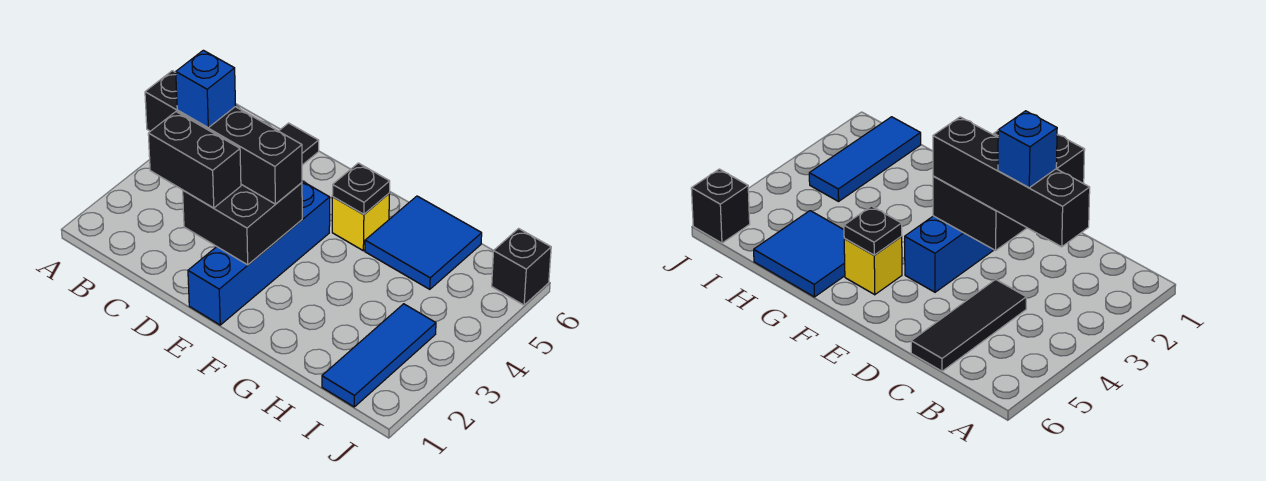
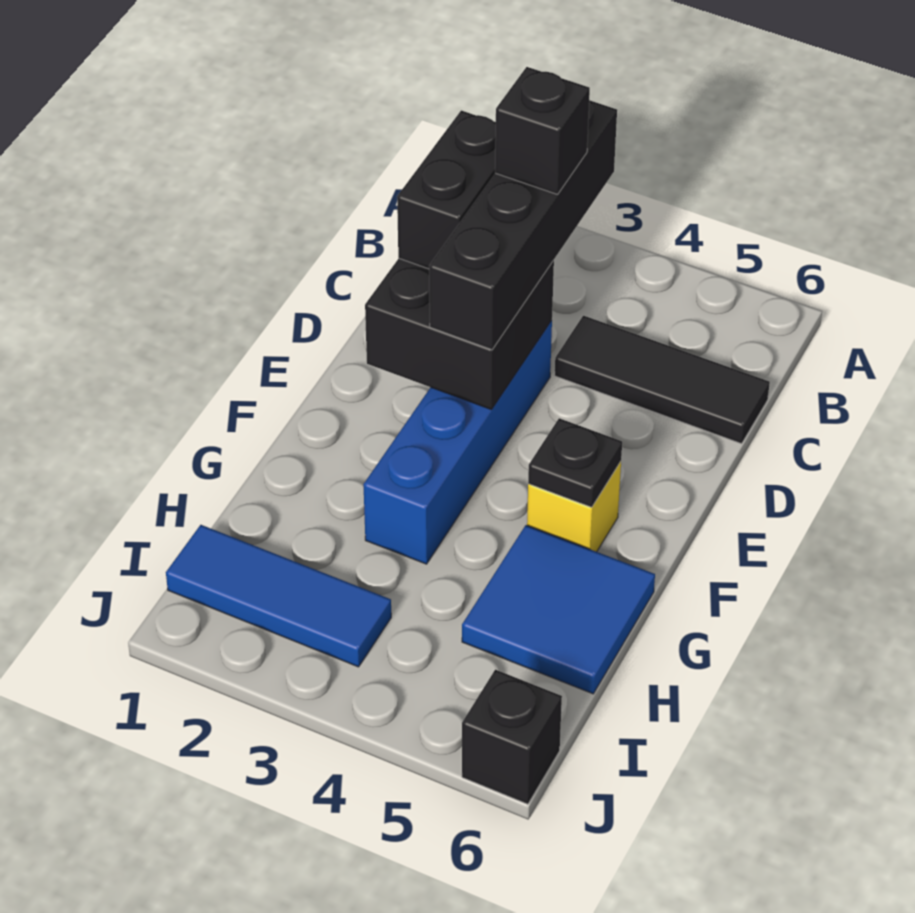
blue brick C3 level 4 -> black brick C3 level 4
blue brick E1:E4 level 1 -> blue brick D3:G3 level 1

